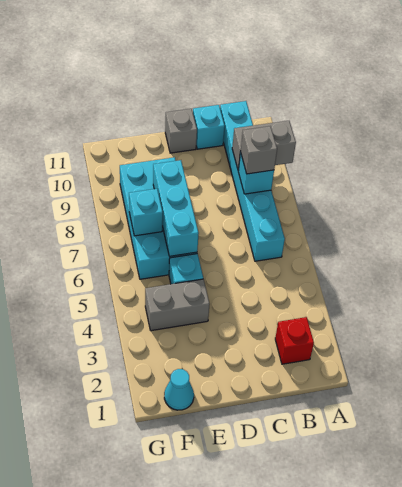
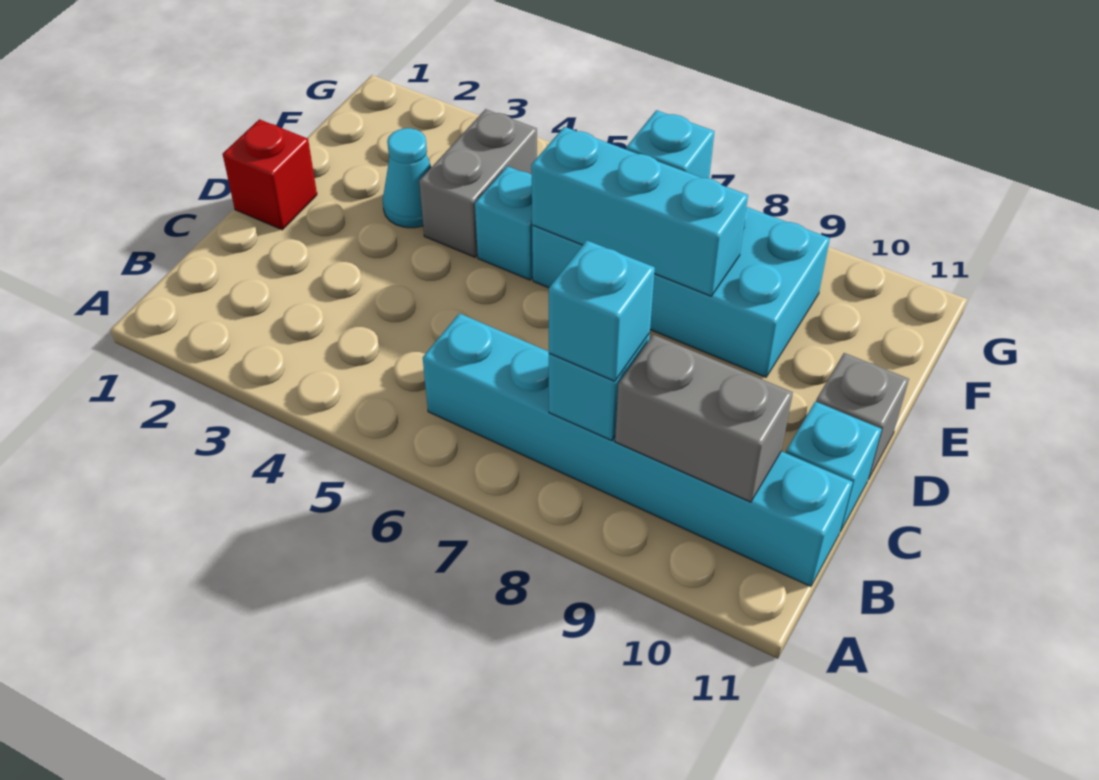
grey brick A9:B9 level 2 -> grey brick B9:B10 level 2
red brick B2 level 1 -> red brick D1 level 1
grey brick B8 level 3 -> cyan brick B8 level 3
cyan cone F1 level 1 -> cyan cone E3 level 1

